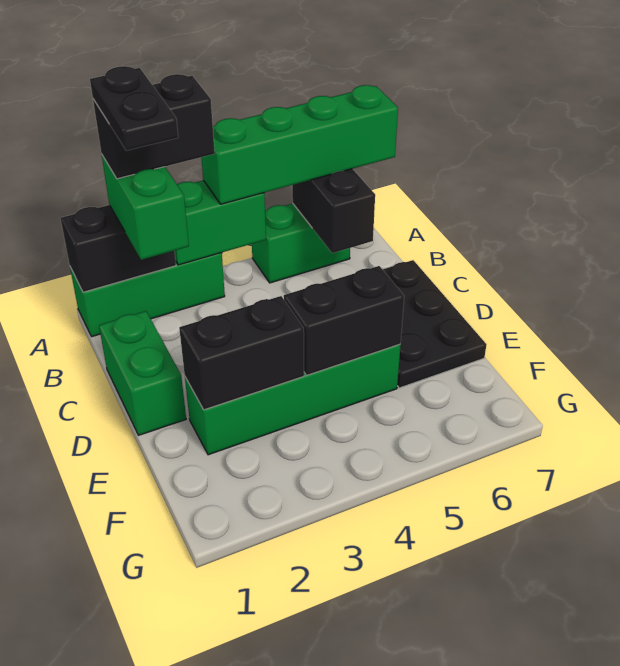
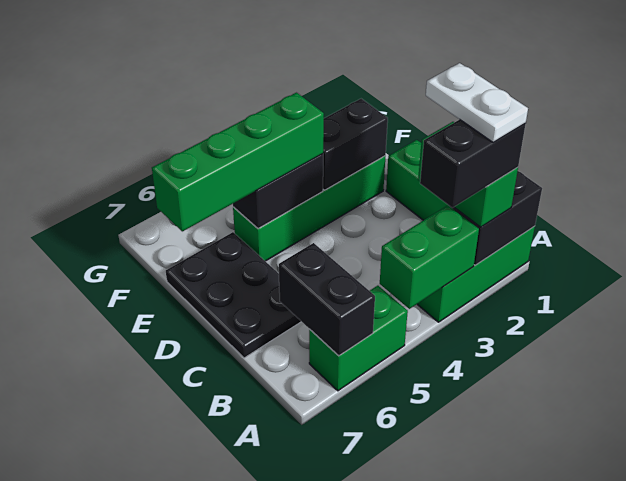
black plate A2:B2 level 5 -> white plate A2:B2 level 5
green brick A4:A7 level 3 -> green brick E4:E7 level 3

